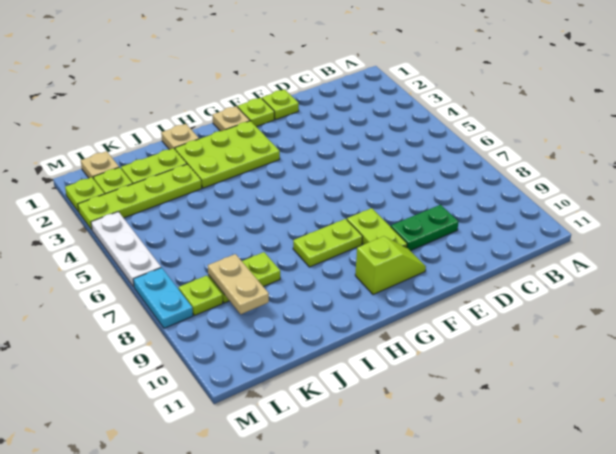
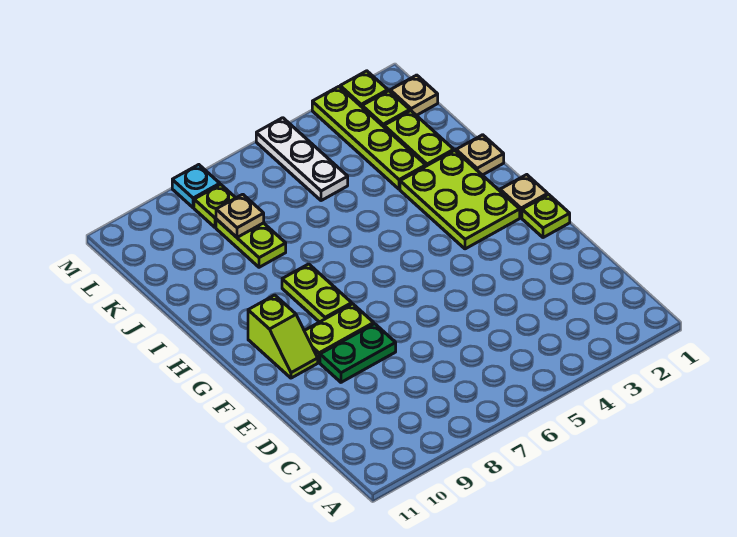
green plate D9:E9 level 1 -> green plate E8:E9 level 1
lime plate E1 level 1 -> none
tan plate K8:K9 level 2 -> tan plate K8 level 2
white plate M4:M6 level 1 -> white plate K5:M5 level 1
cyan plate M7:M8 level 1 -> cyan plate M8 level 1

